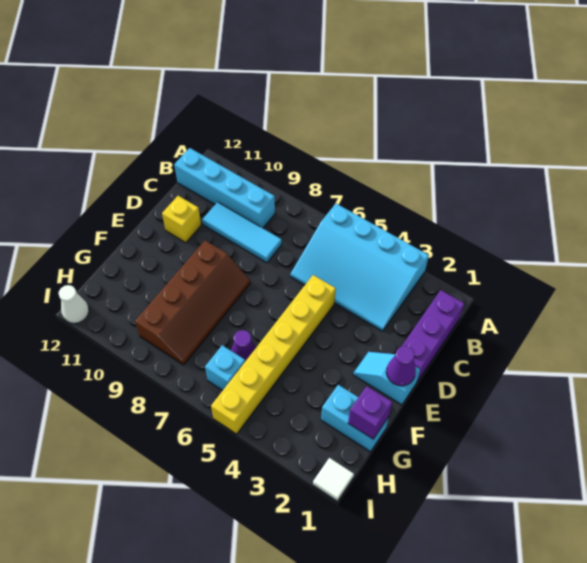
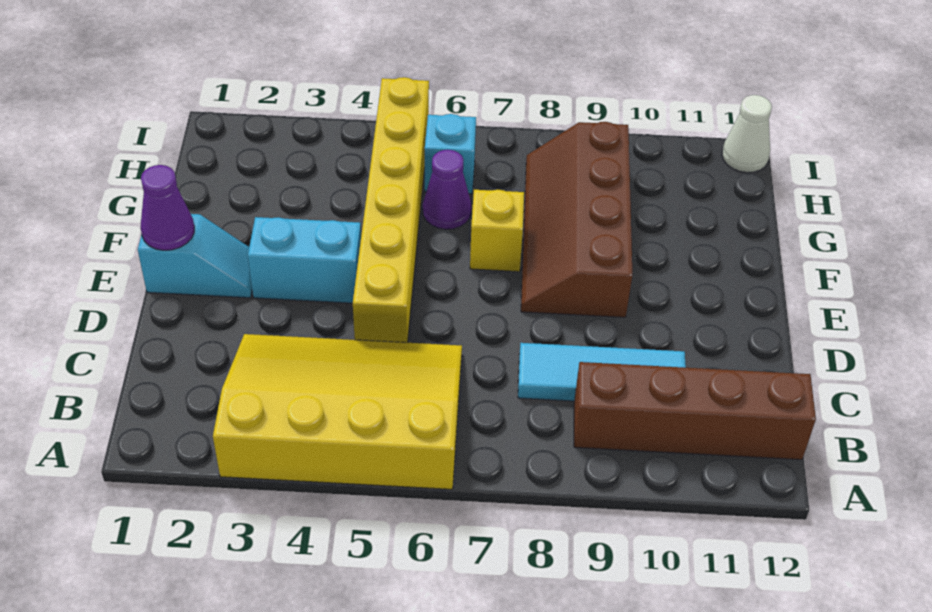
cyan slope A3:C6 level 1 top A -> yellow slope A3:C6 level 1 top A
purple brick B1:D1 level 1 -> none
cyan brick B9:B12 level 1 -> brown brick B9:B12 level 1
yellow brick D11 level 1 -> yellow brick F7 level 1
cyan brick G1:G2 level 1 -> cyan brick E3:E4 level 1
purple brick G1 level 2 -> none
white tile I1 level 1 -> none

